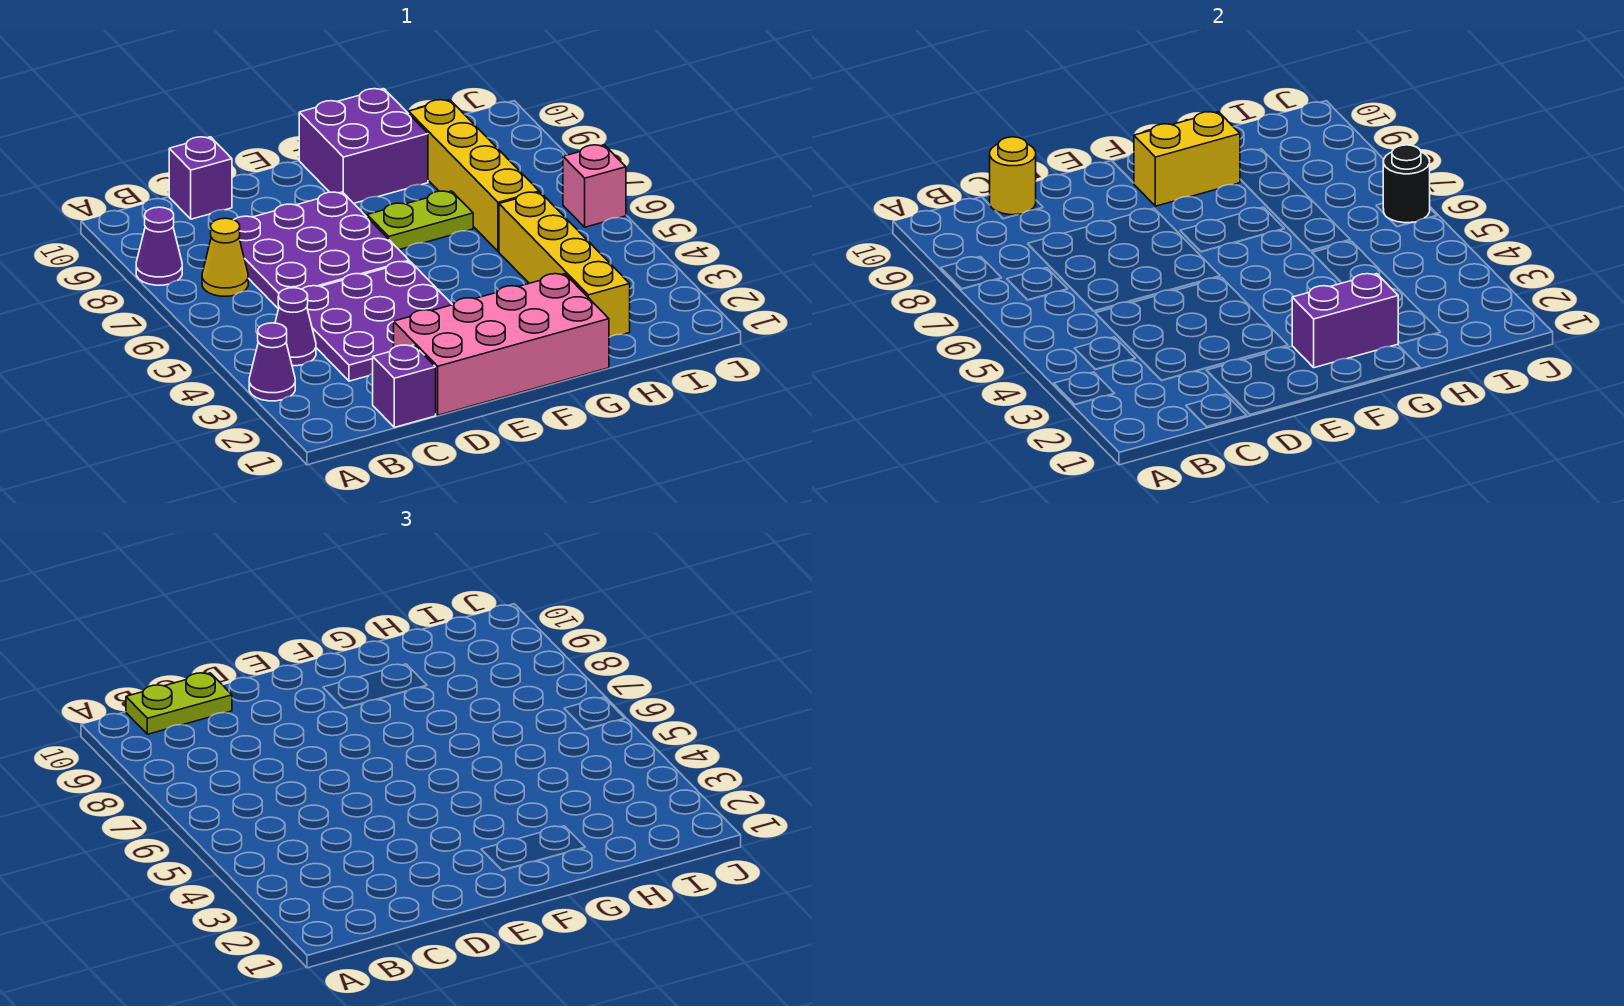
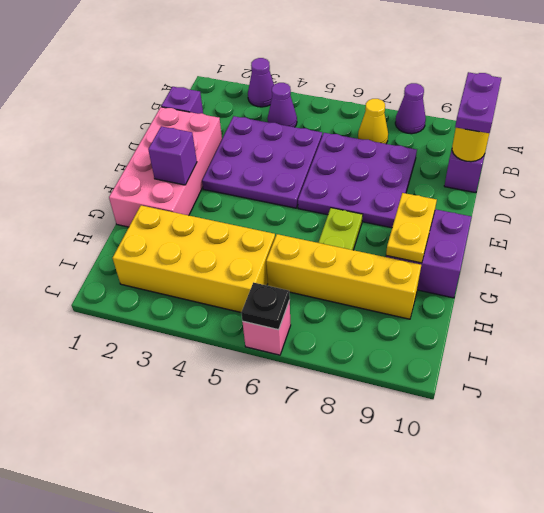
lime plate B10:C10 level 3 -> purple plate B10:C10 level 3
purple brick F2:G2 level 2 -> purple brick F2 level 2
yellow brick F9:G9 level 2 -> yellow plate F9:G9 level 2
yellow brick H2:H5 level 1 -> yellow brick H2:I5 level 1
black round brick J6 level 2 -> black plate J6 level 2

